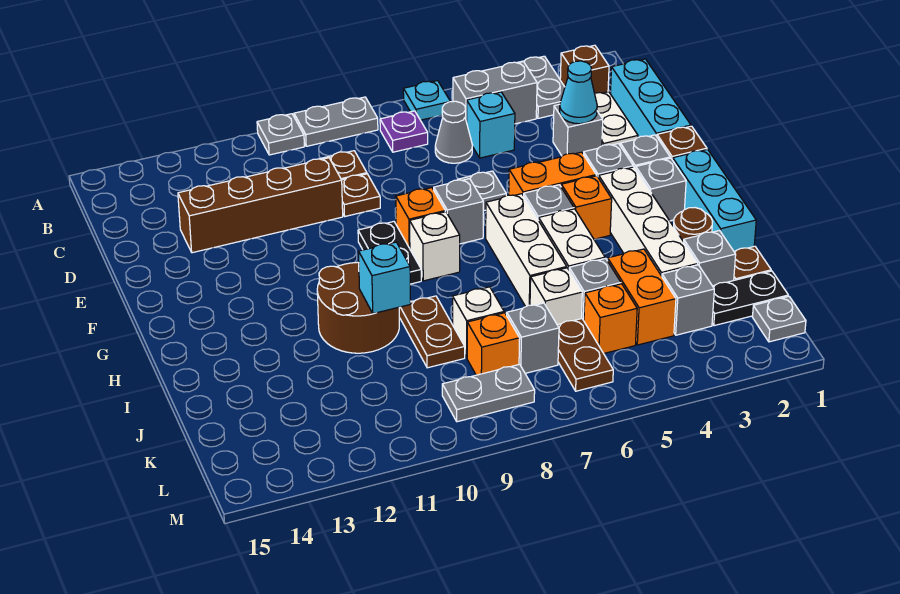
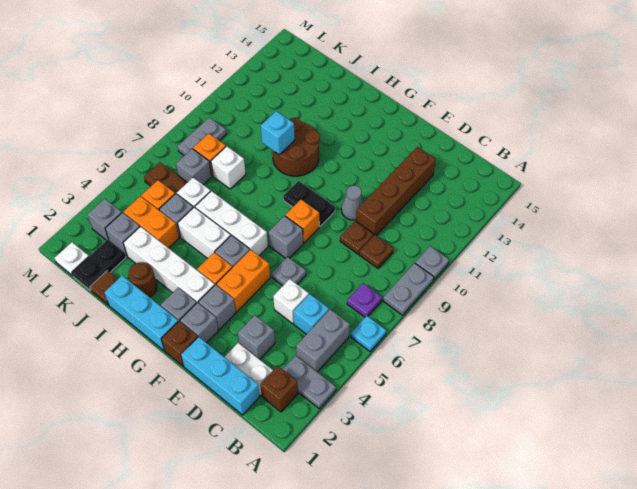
grey cone C6 level 1 -> grey cone E10 level 1
cyan cone D3 level 2 -> none
white brick G8 level 1 -> white brick D5 level 1
brown plate I9:J9 level 1 -> none
grey brick J2 level 1 -> grey brick L3 level 1
grey plate L1 level 1 -> white plate L1 level 1

